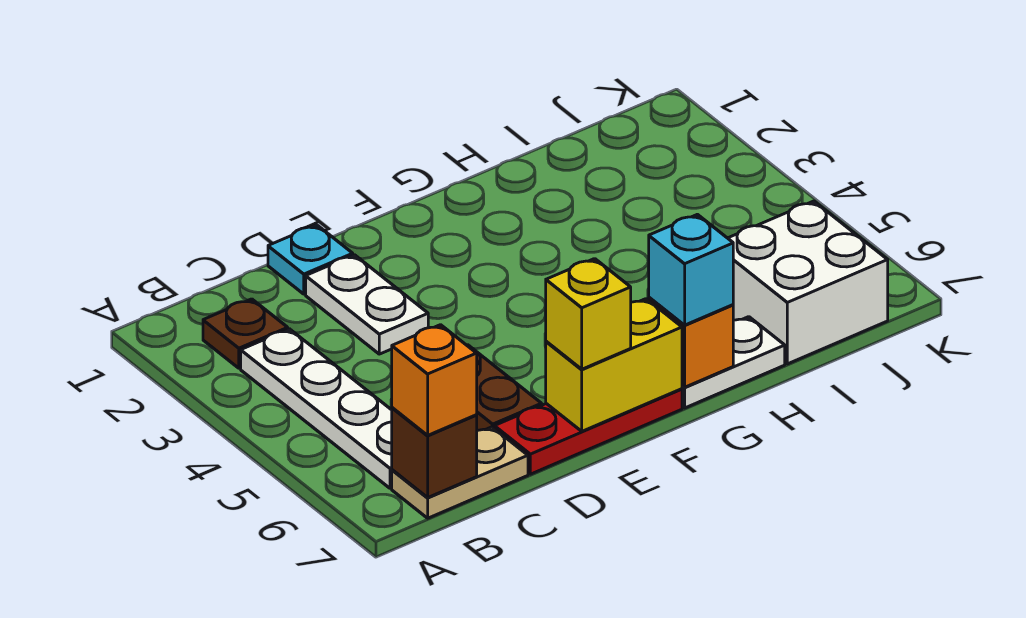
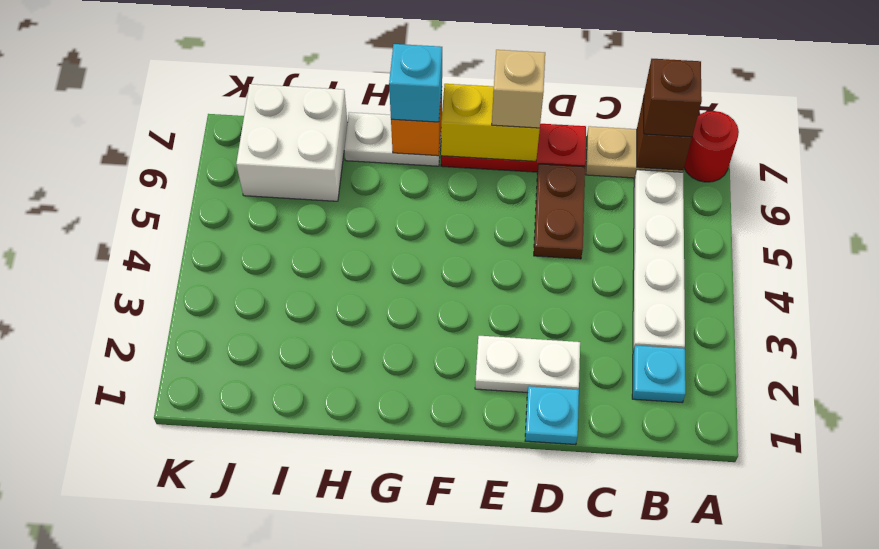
none -> red round brick A7 level 1
brown plate B2 level 1 -> cyan plate B2 level 1
orange brick B7 level 3 -> brown brick B7 level 3
white plate D2:D3 level 1 -> white plate D2:E2 level 1
yellow brick E7 level 3 -> tan brick E7 level 3

